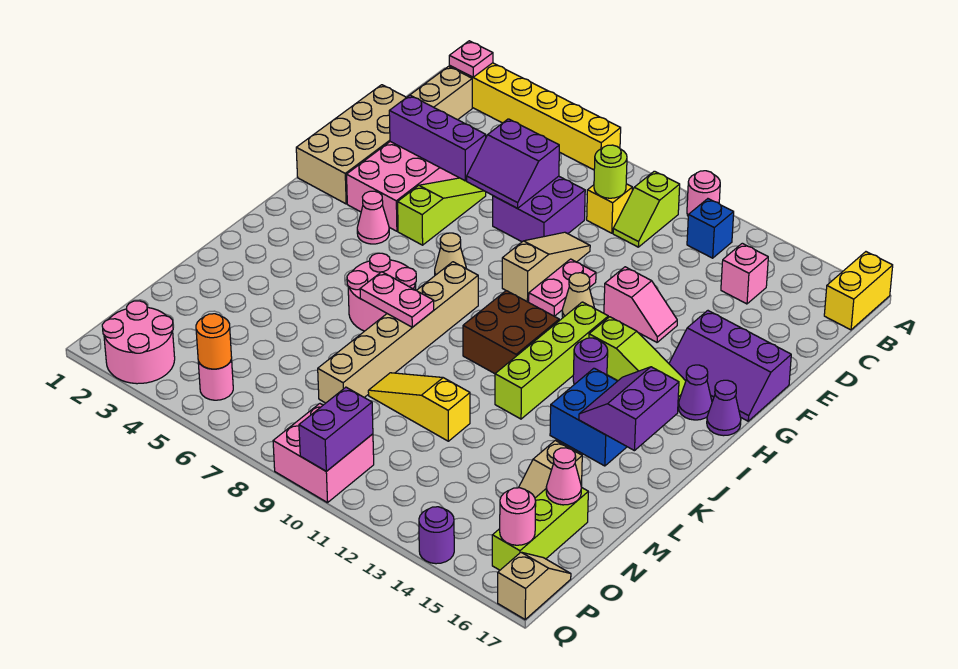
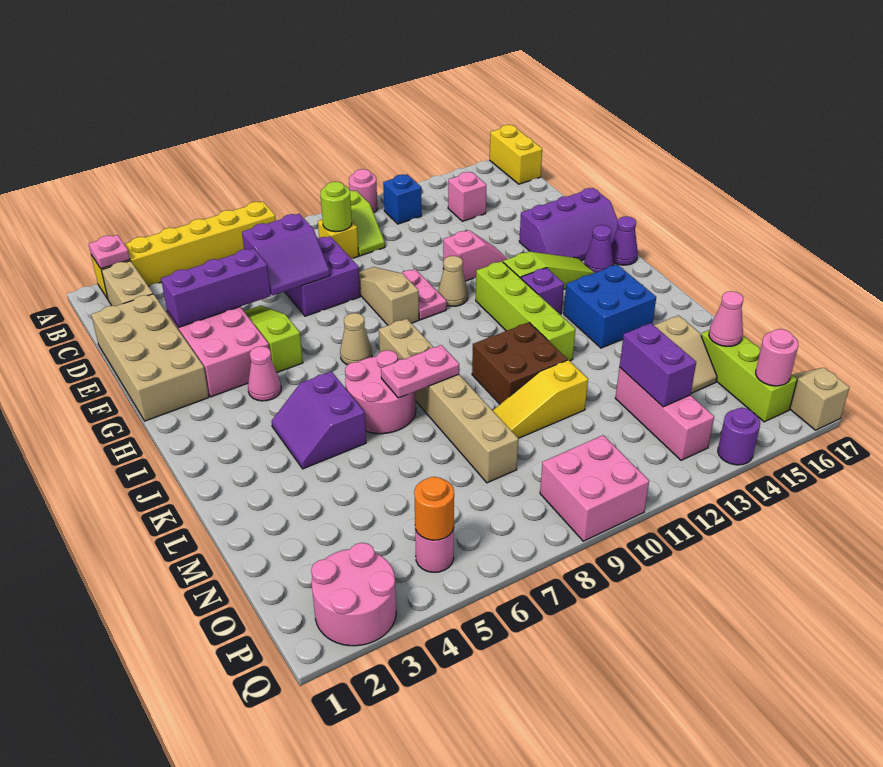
brown brick I10:J11 level 1 -> brown brick K10:L11 level 1
purple round brick I13 level 1 -> purple brick I13 level 1
purple slope J15:K16 level 2 top 16 -> purple slope J4:K5 level 1 top 5
none -> pink brick N13:P13 level 1
purple brick P10:Q10 level 2 -> purple brick N13:O13 level 2

